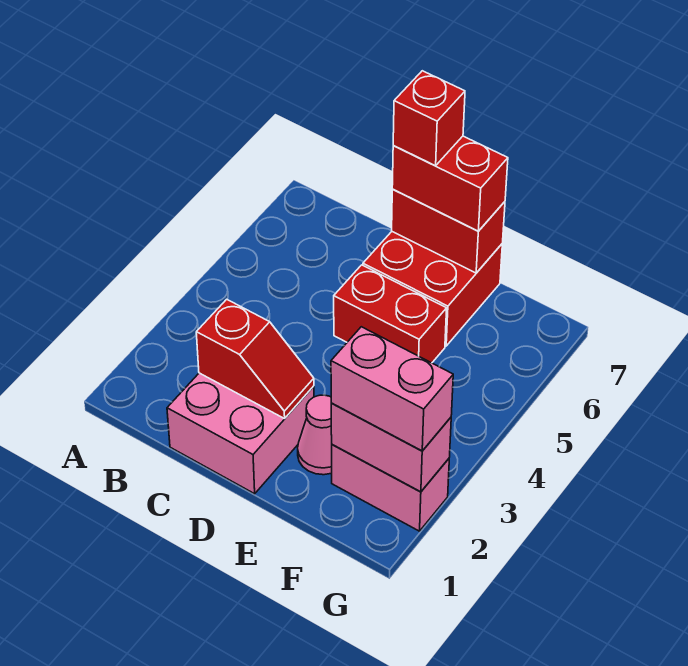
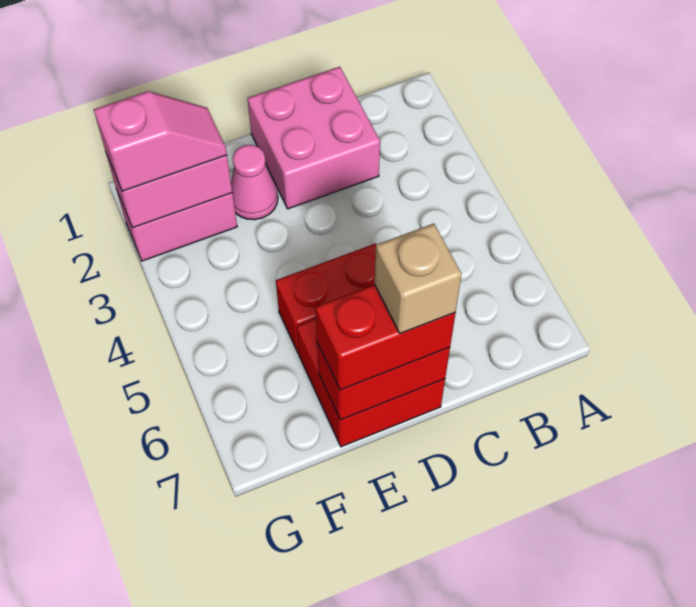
red slope C2:D2 level 2 top C -> none
red brick D7 level 4 -> tan brick D7 level 4
pink brick F2:G2 level 3 -> pink slope F2:G2 level 3 top G

